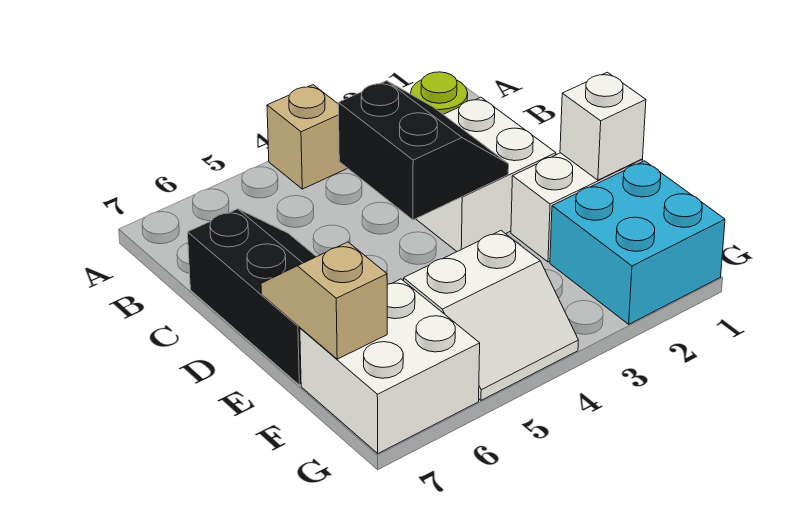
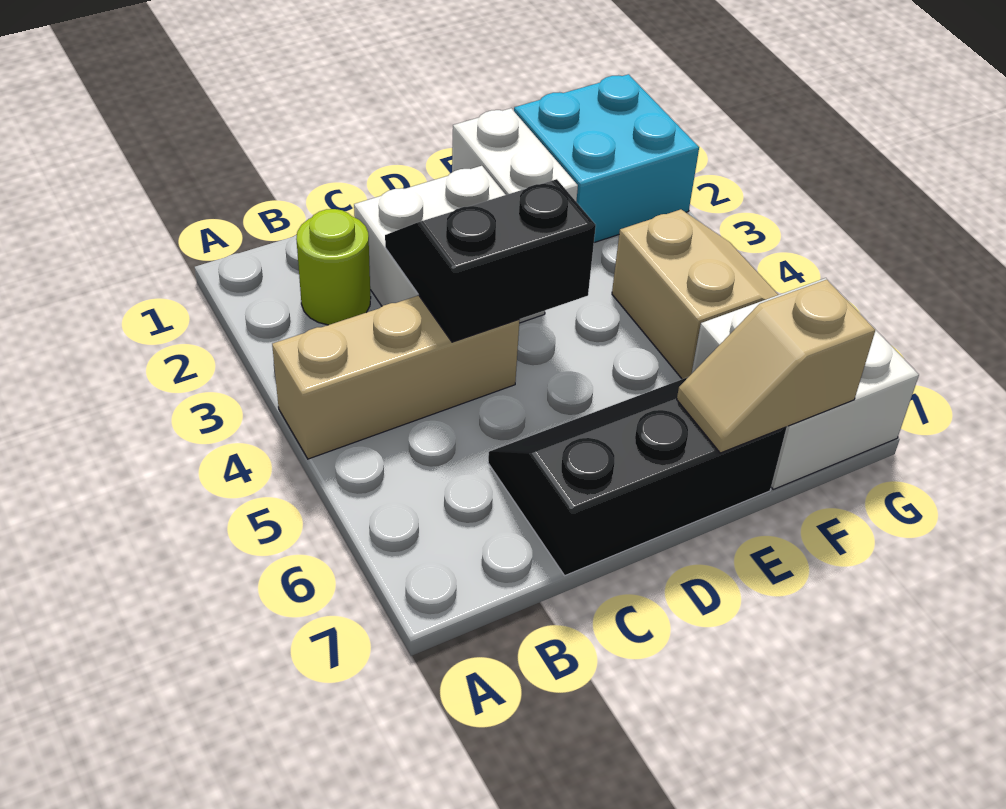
tan brick A4 level 1 -> tan brick A4:C4 level 1
white brick E1 level 2 -> none
white slope F4:G5 level 1 top F -> tan slope F4:G5 level 1 top F

